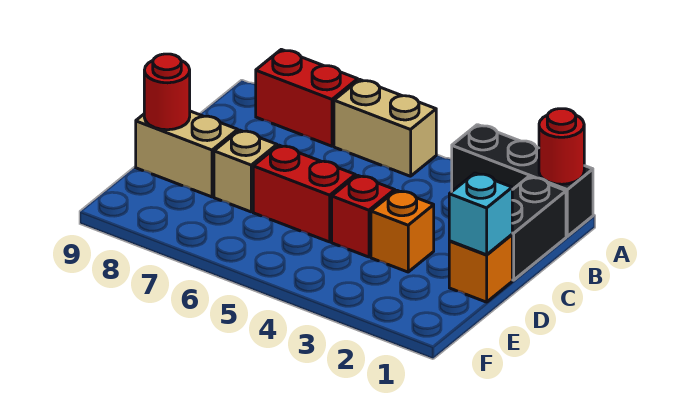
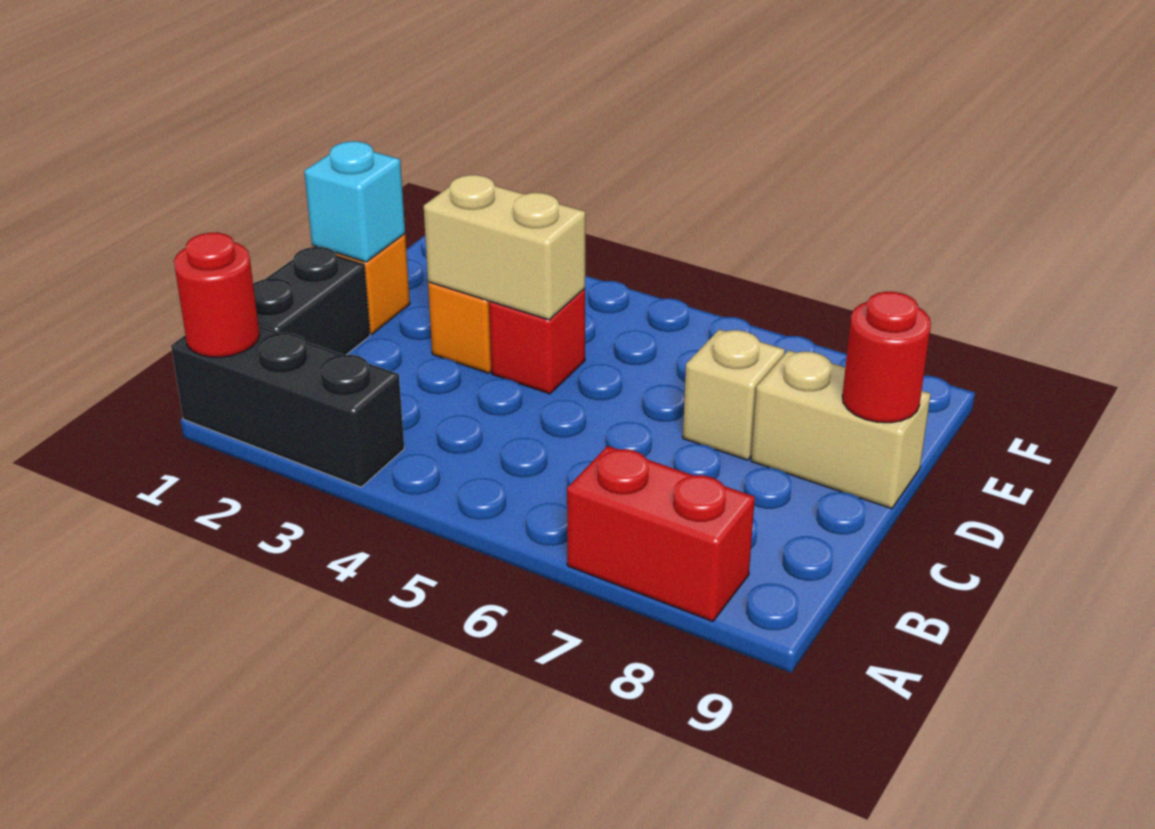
tan brick A5:A6 level 1 -> tan brick D3:D4 level 2
red brick D5:D6 level 1 -> none

